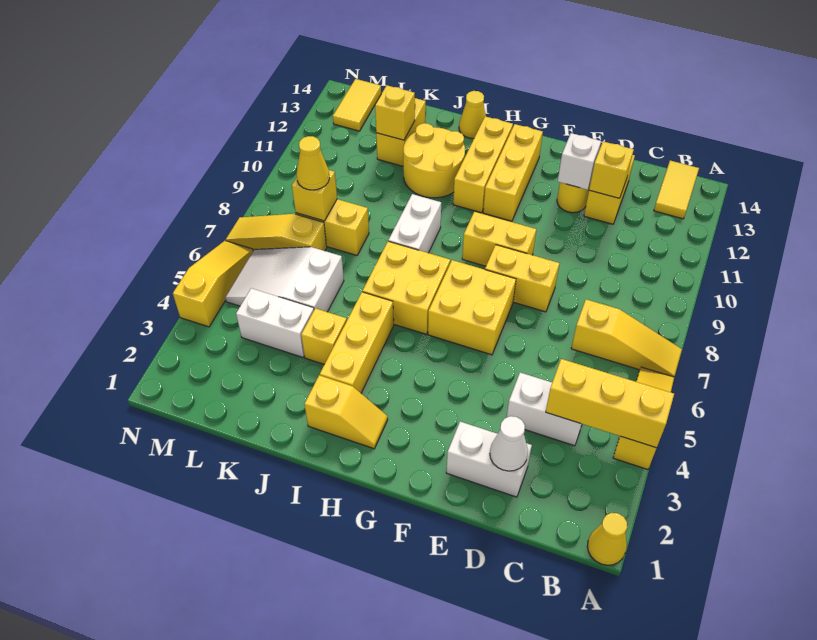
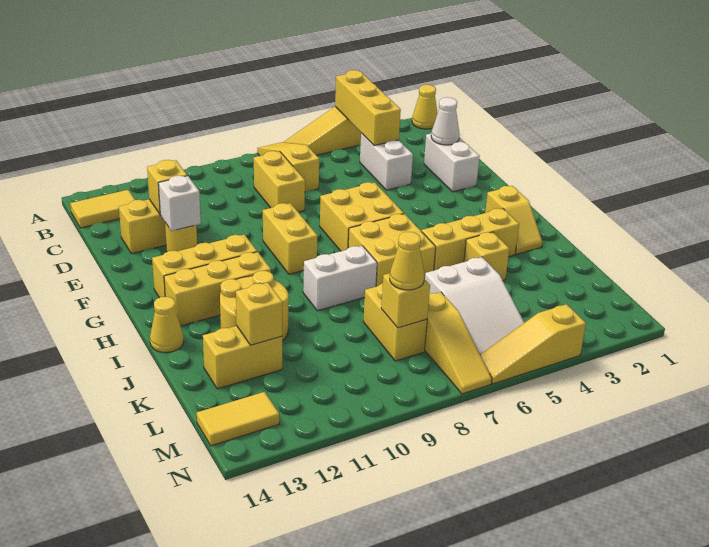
yellow brick E8:F8 level 1 -> yellow brick C8:D8 level 1
yellow slope H2:I2 level 1 top I -> yellow slope H2:I2 level 1 top H
white brick K4:L4 level 1 -> none

